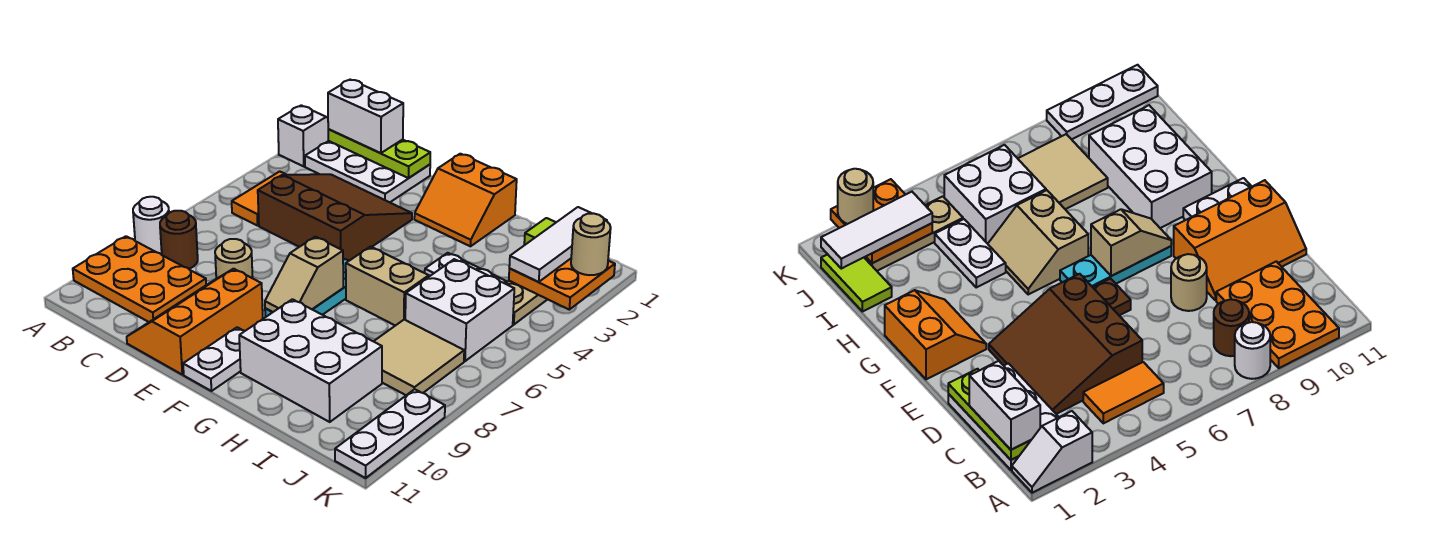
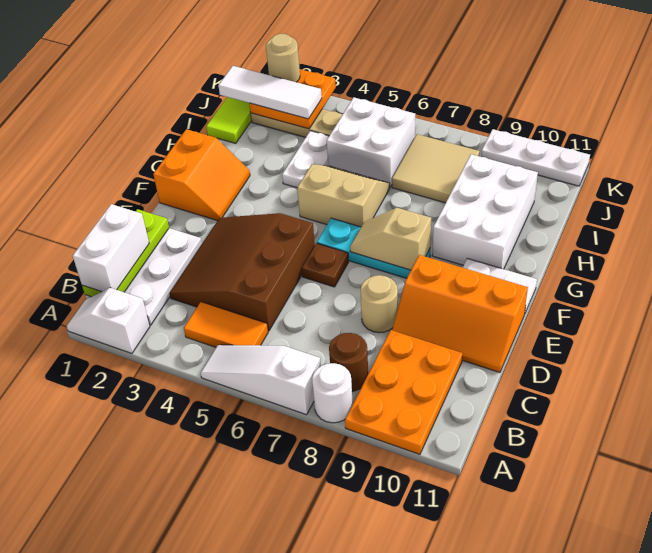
none -> white slope A5:A7 level 1 top 7
tan slope F7:F8 level 2 top 7 -> tan slope F7:F8 level 2 top 8
tan slope G5:H6 level 1 top 6 -> tan slope G5:H6 level 1 top G

